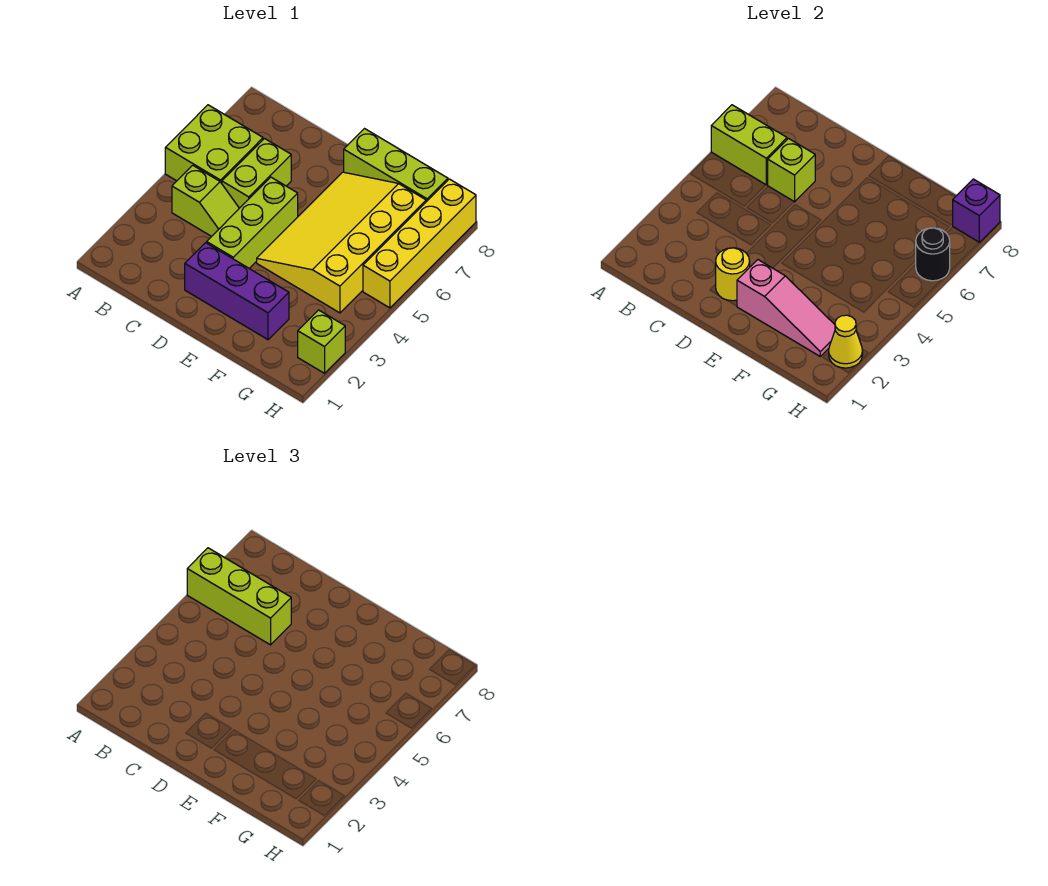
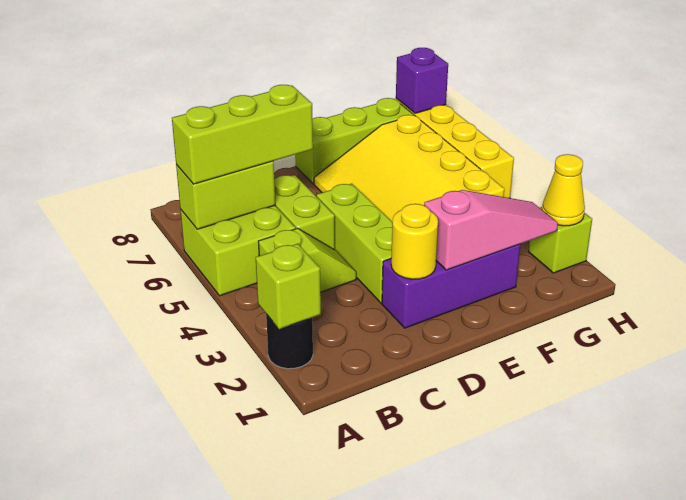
lime brick C6 level 2 -> lime brick A2 level 2
black round brick H6 level 2 -> black round brick A2 level 1

